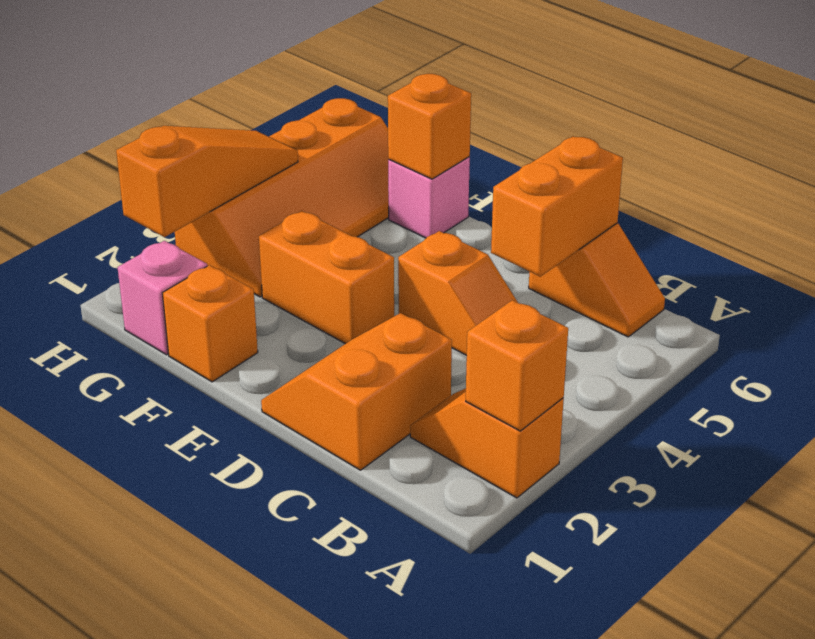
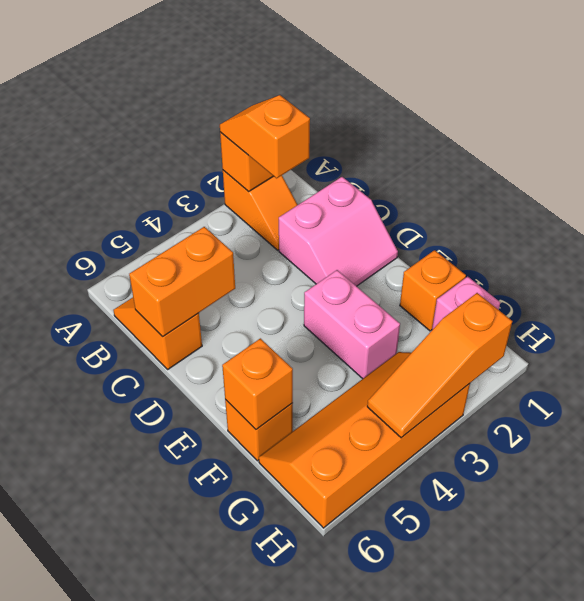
orange slope C1:D2 level 1 top C -> pink slope C1:D2 level 1 top C
orange slope C4:D4 level 1 top D -> orange slope A2:B2 level 3 top B
orange brick E3:F3 level 1 -> pink brick E3:F3 level 1
pink brick F6 level 1 -> orange brick F6 level 1

